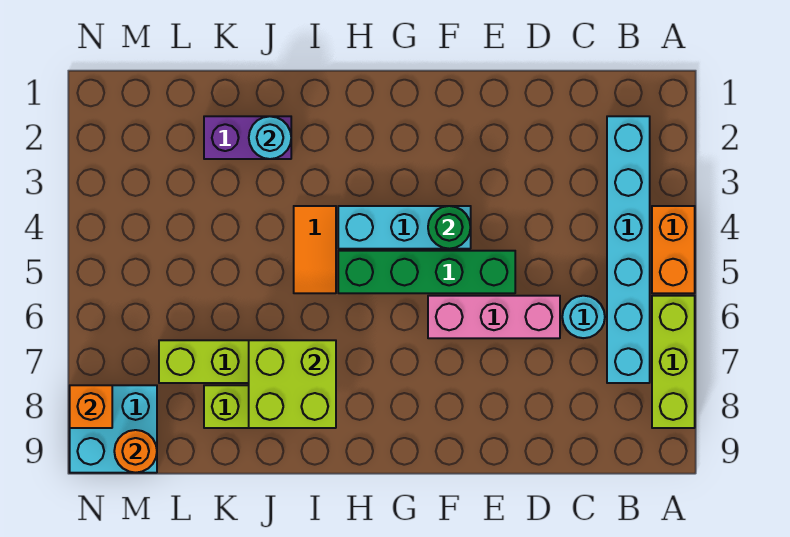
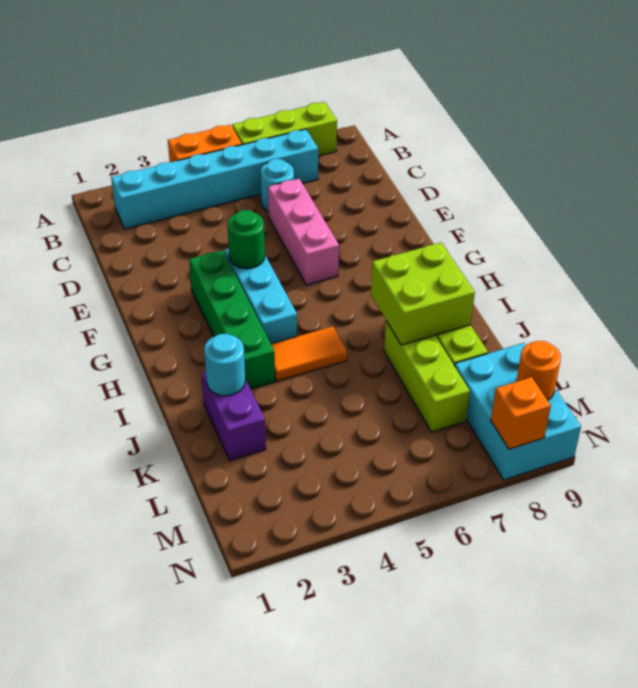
green brick E5:H5 level 1 -> green brick F3:I3 level 1
cyan brick M8:N9 level 1 -> cyan brick L8:N9 level 1

